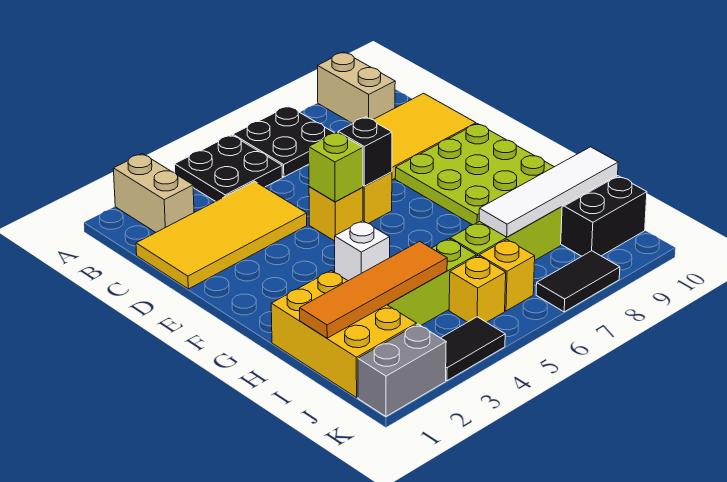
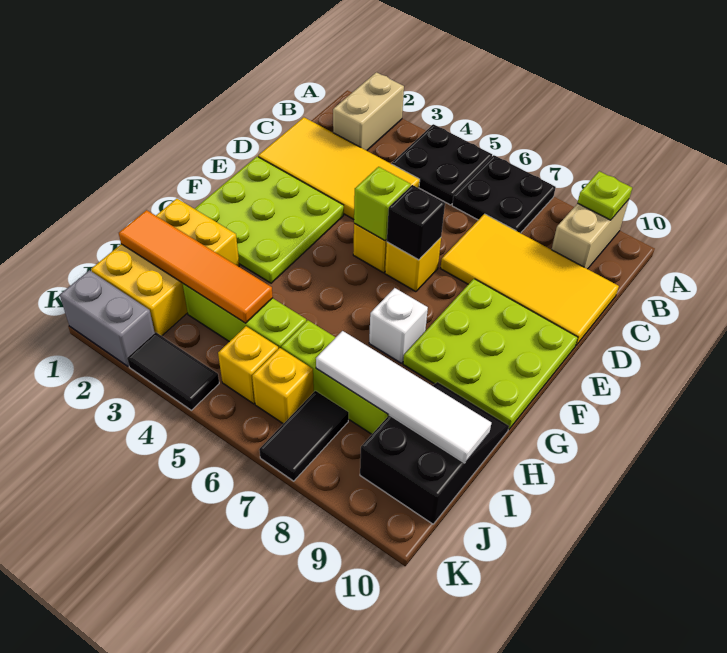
none -> lime plate A9 level 2
none -> lime plate E1:G3 level 1
white brick G4 level 1 -> white brick G7 level 1
black tile K7:K8 level 1 -> black tile J7:K7 level 1

